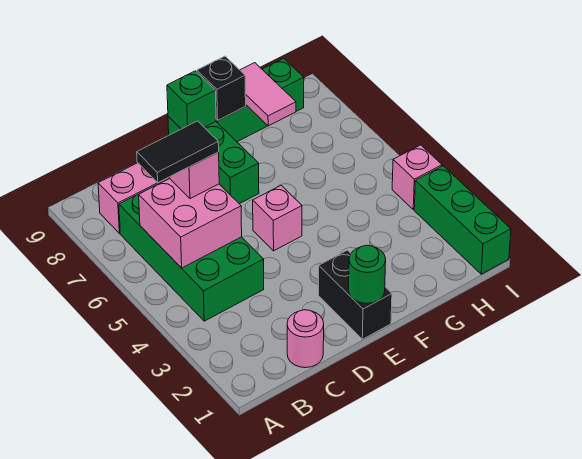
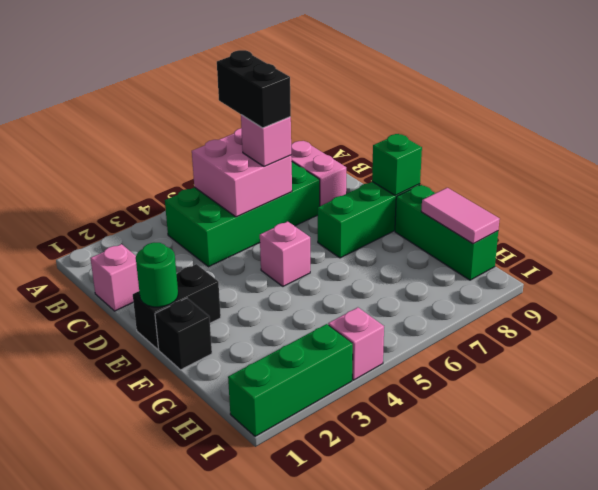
black tile B6:C6 level 4 -> black brick B6:C6 level 4
pink round brick C1 level 1 -> pink brick C1 level 1
black brick F9 level 2 -> black brick F1 level 1
pink tile G8:G9 level 2 -> pink tile G9:H9 level 2

